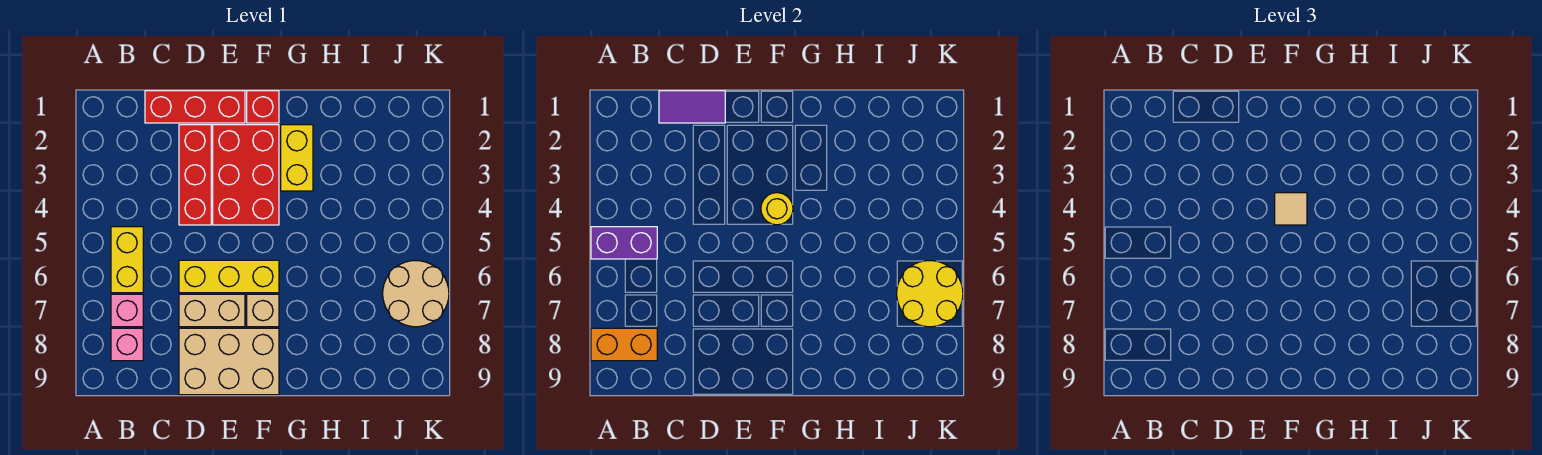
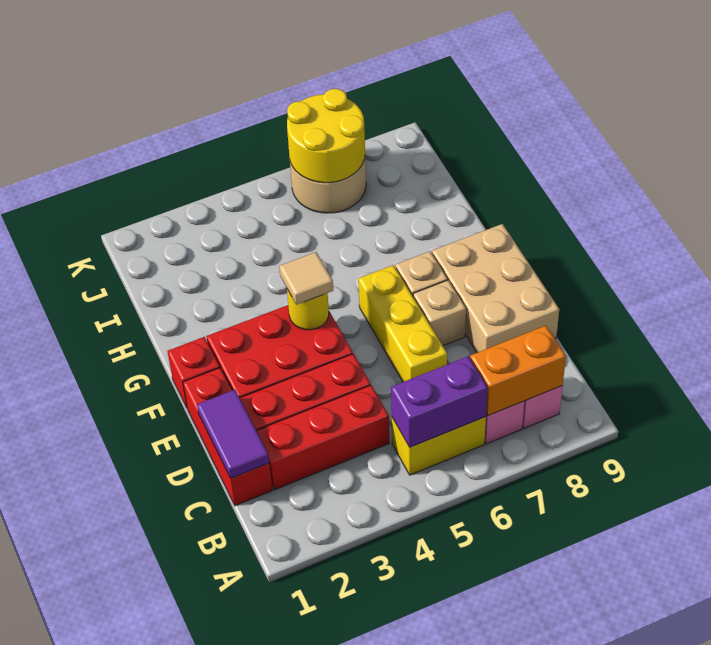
purple brick A5:B5 level 2 -> purple brick B5:B6 level 2
orange brick A8:B8 level 2 -> orange brick B7:B8 level 2
none -> red brick C2:C4 level 1
tan brick D7:E7 level 1 -> tan brick E7 level 1
yellow brick G2:G3 level 1 -> none

